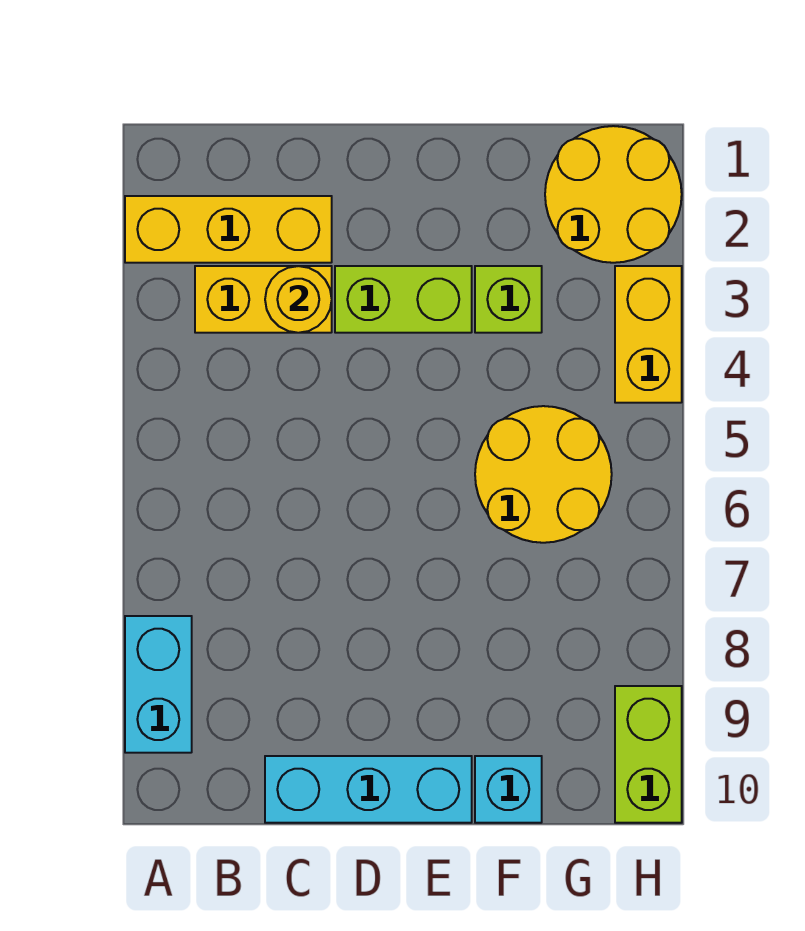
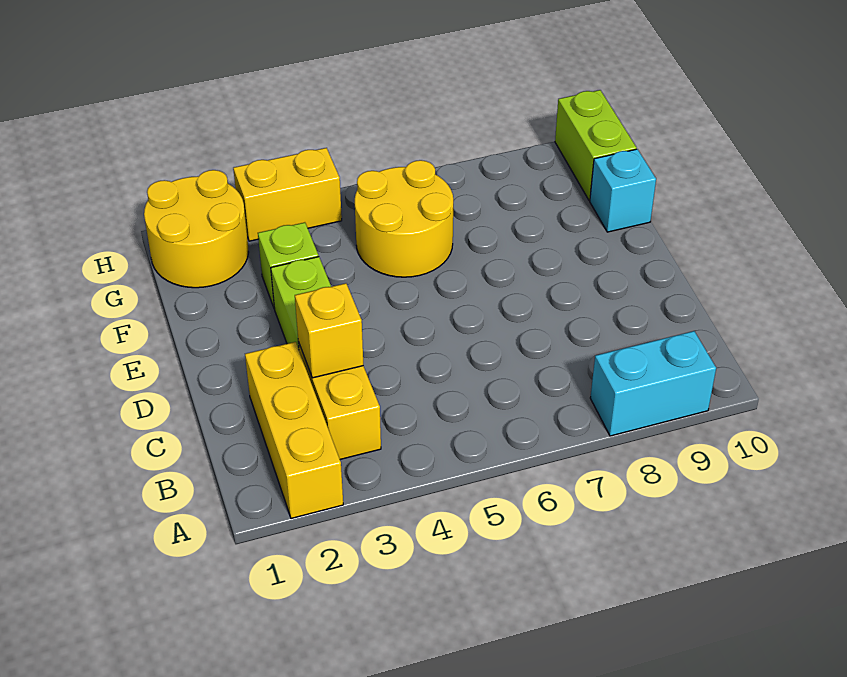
yellow round brick C3 level 2 -> yellow brick C3 level 2
cyan brick C10:E10 level 1 -> none
lime brick H9:H10 level 1 -> lime brick G10:H10 level 1

